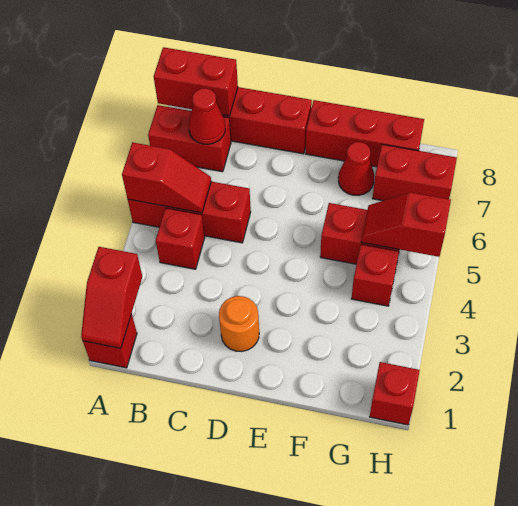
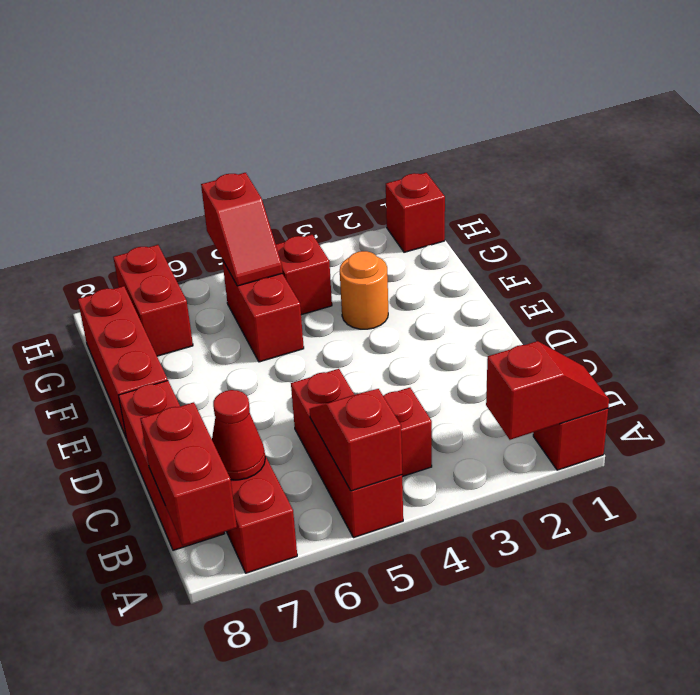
orange round brick D2 level 1 -> orange round brick F3 level 1
red cone F7 level 1 -> none

